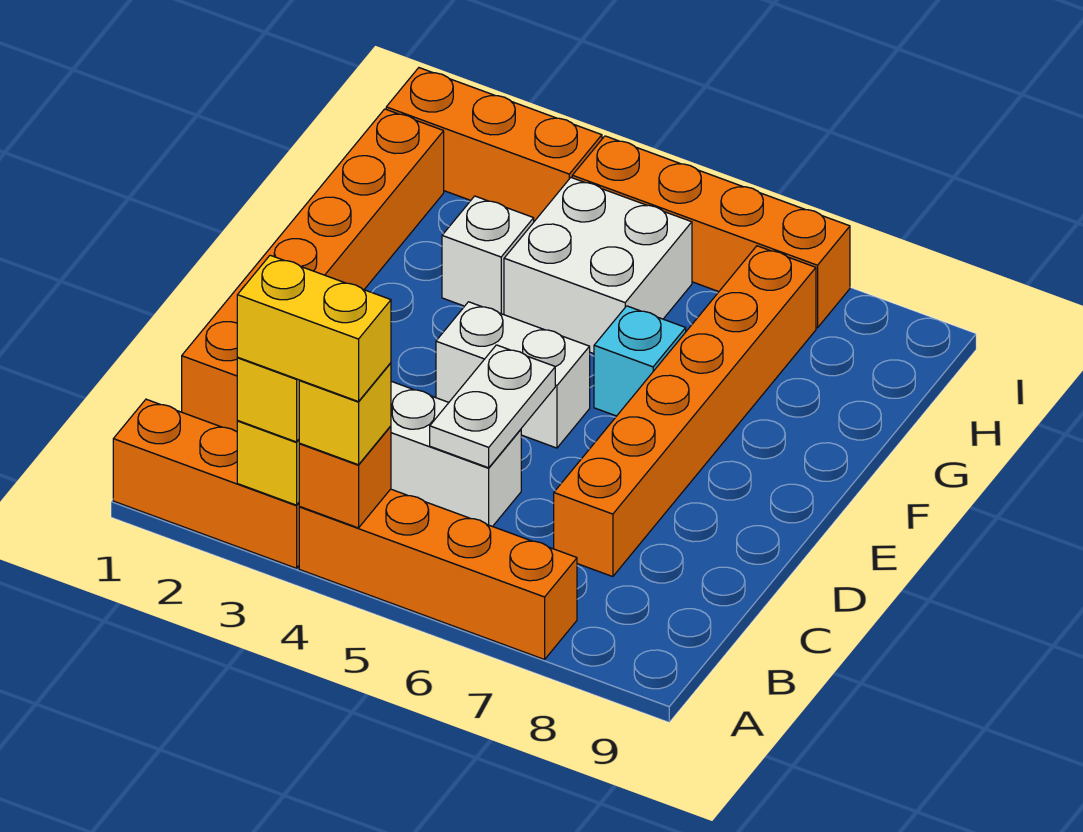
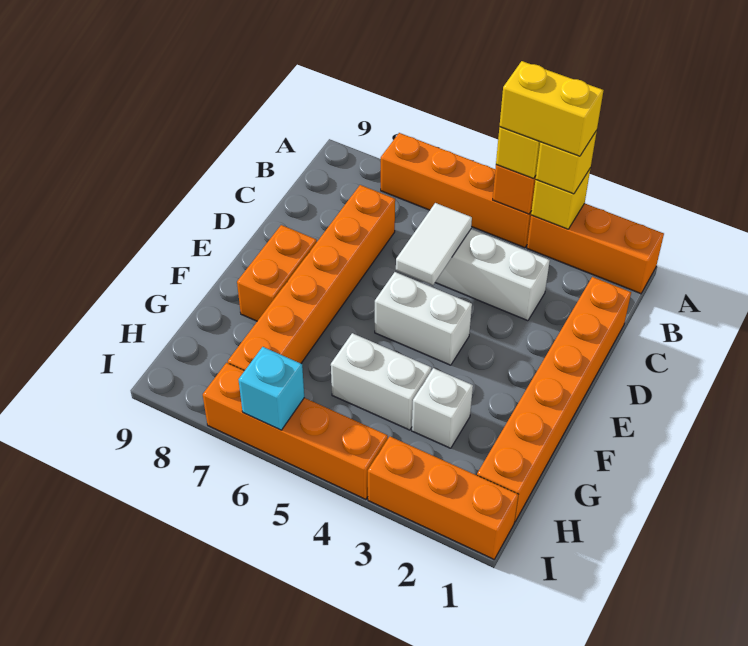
white plate C5:D5 level 2 -> white tile C5:D5 level 2
none -> orange brick E8:F8 level 1
cyan brick F6 level 1 -> cyan brick I6 level 2
white brick G4:H5 level 1 -> white brick G4:G5 level 1

